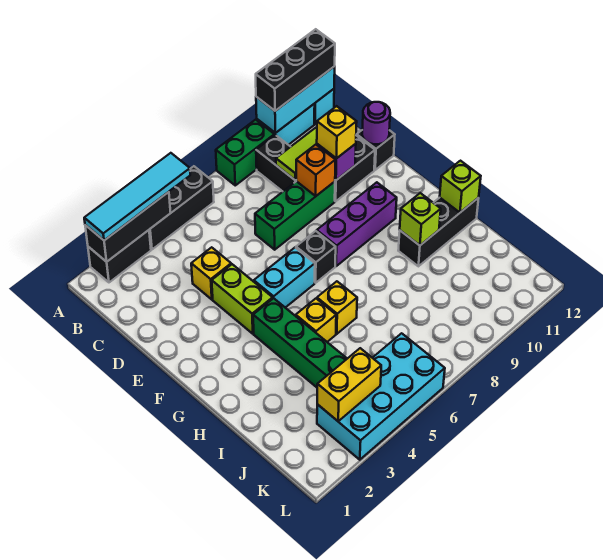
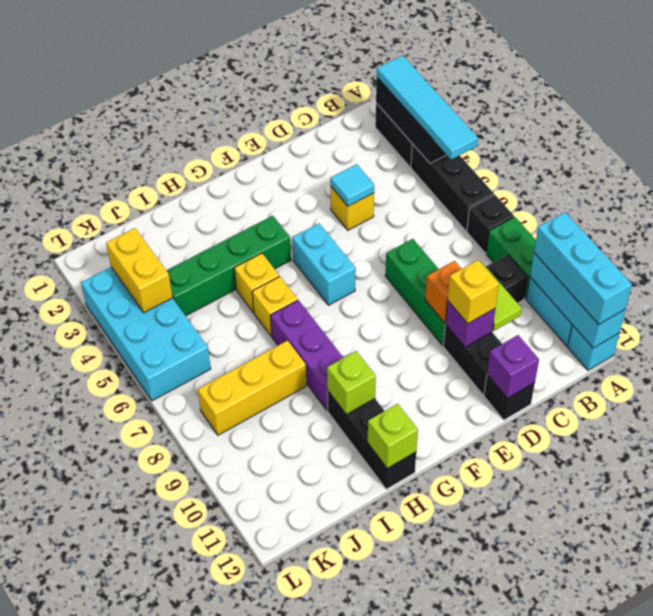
black brick A10:A12 level 3 -> cyan brick A10:A12 level 3
none -> cyan tile D4 level 2
purple round brick D12 level 2 -> purple brick D12 level 2
lime brick E4:F4 level 1 -> none
black brick F7 level 1 -> black brick A7 level 1
purple brick F8:F10 level 1 -> purple brick H7:H9 level 1
none -> yellow brick I8:K8 level 1

